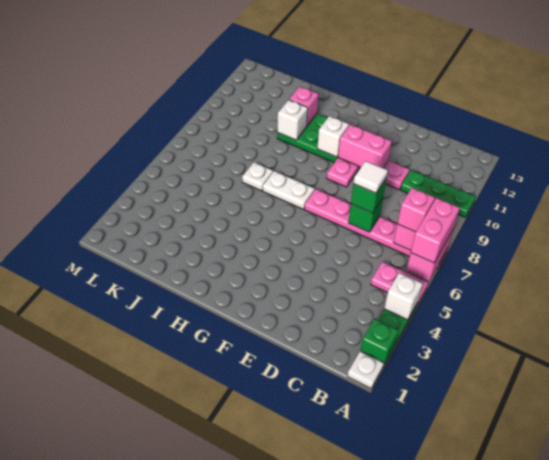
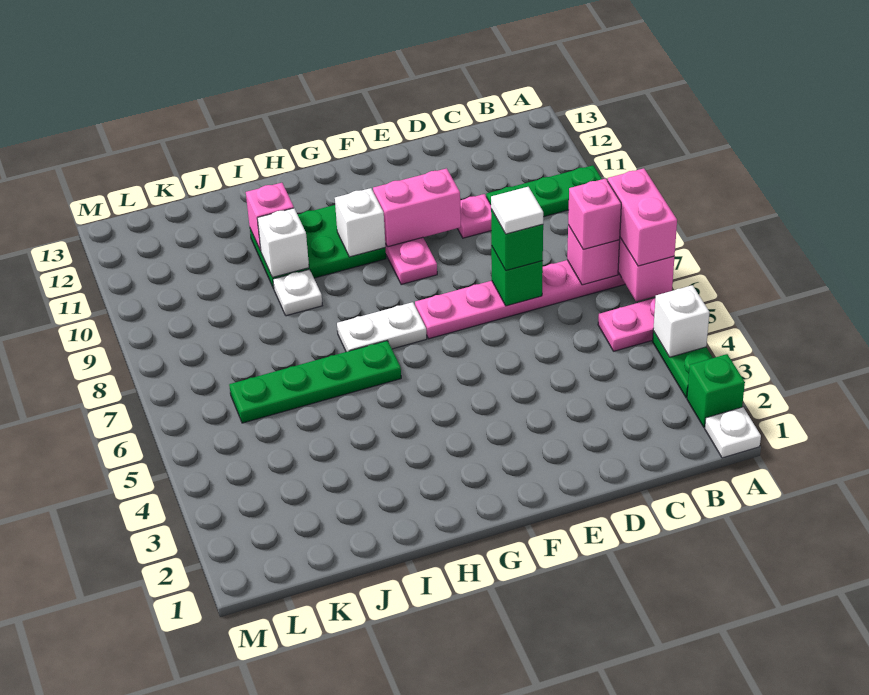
none -> green plate H6:K6 level 1
white plate I7 level 1 -> white plate I9 level 1

